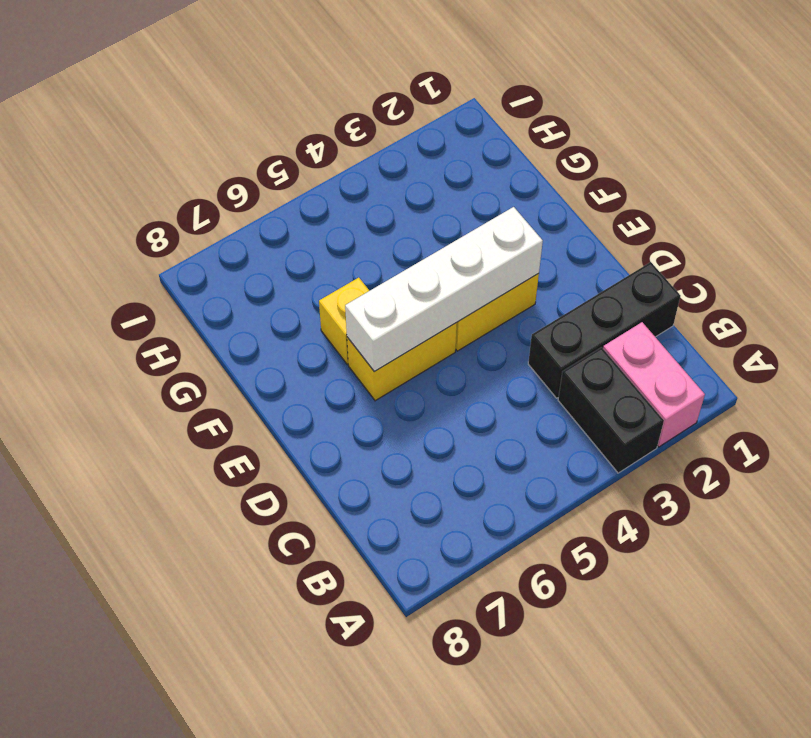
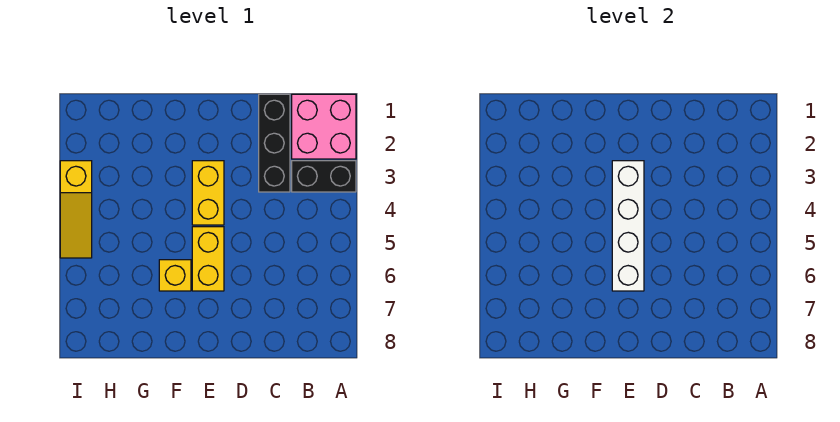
pink brick A2:B2 level 1 -> pink brick A1:B2 level 1
none -> yellow slope I3:I5 level 1 top 3

